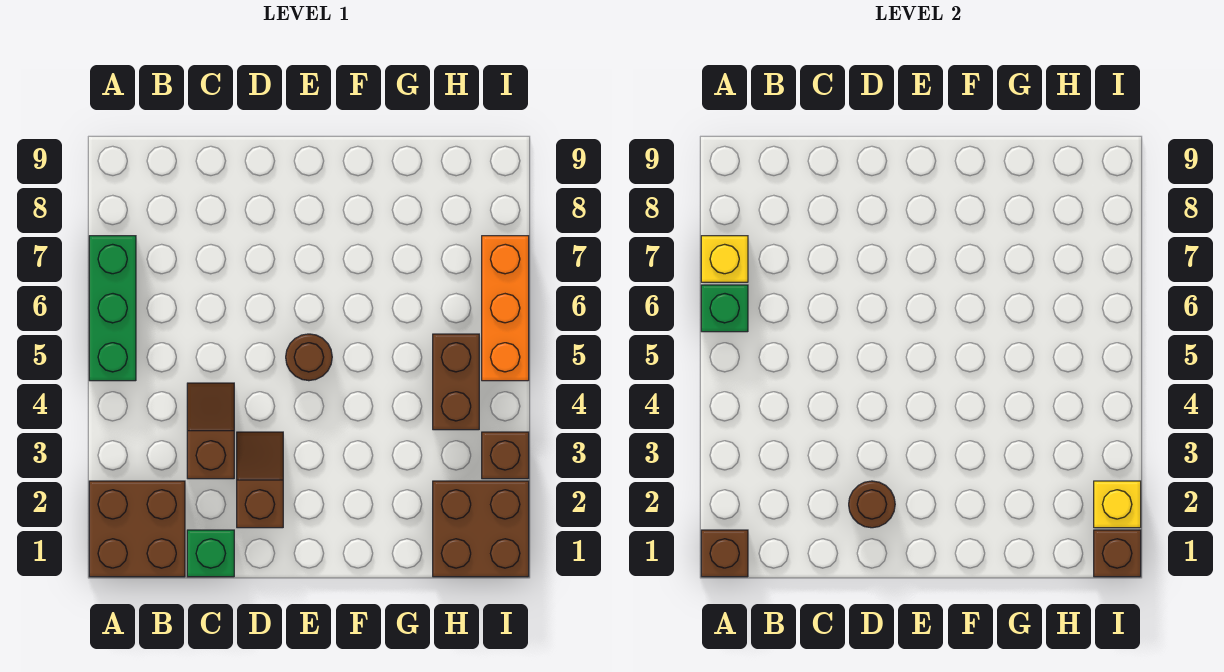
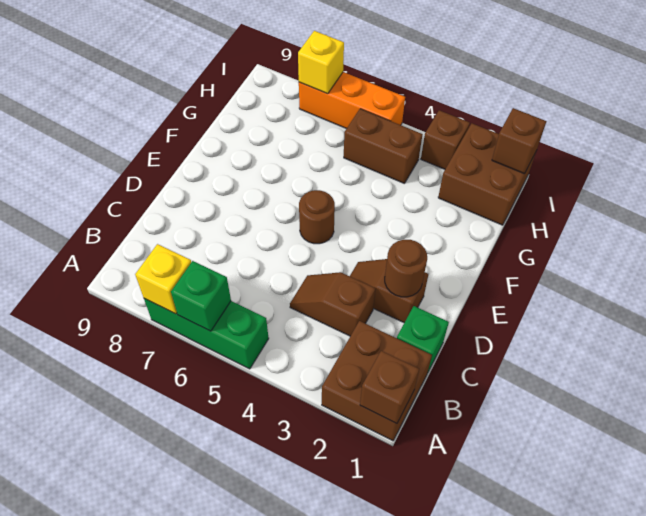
yellow brick I2 level 2 -> yellow brick I7 level 2

